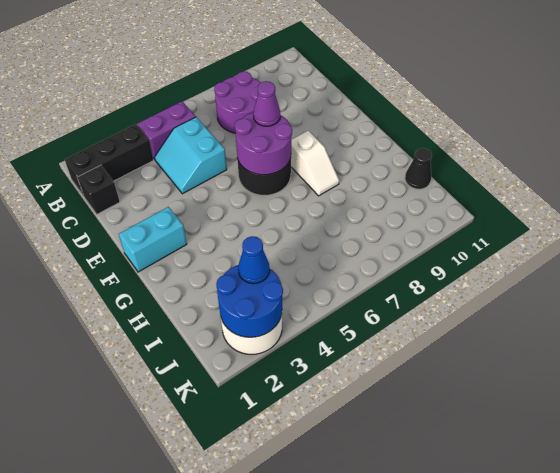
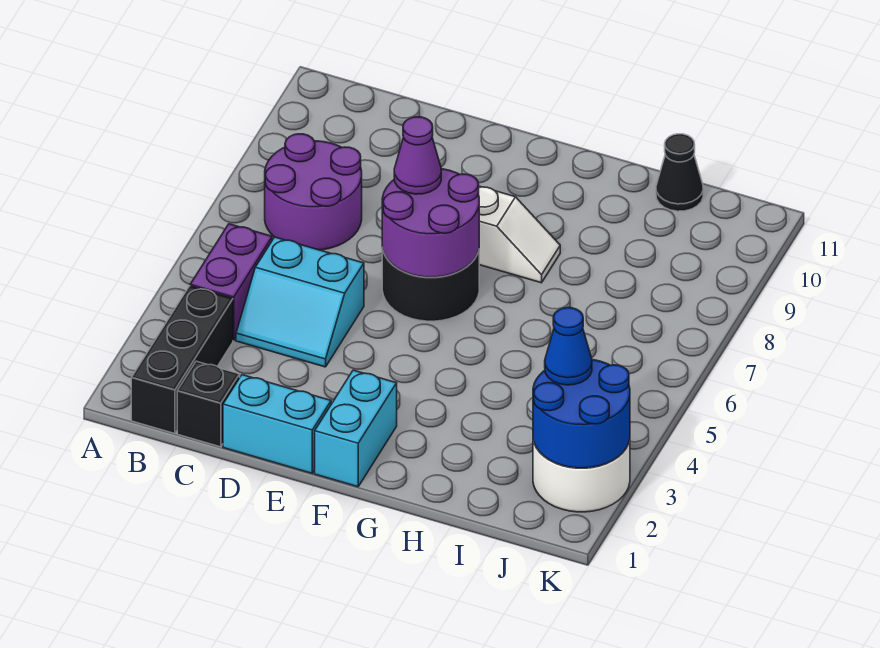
none -> cyan brick D1:E1 level 1

